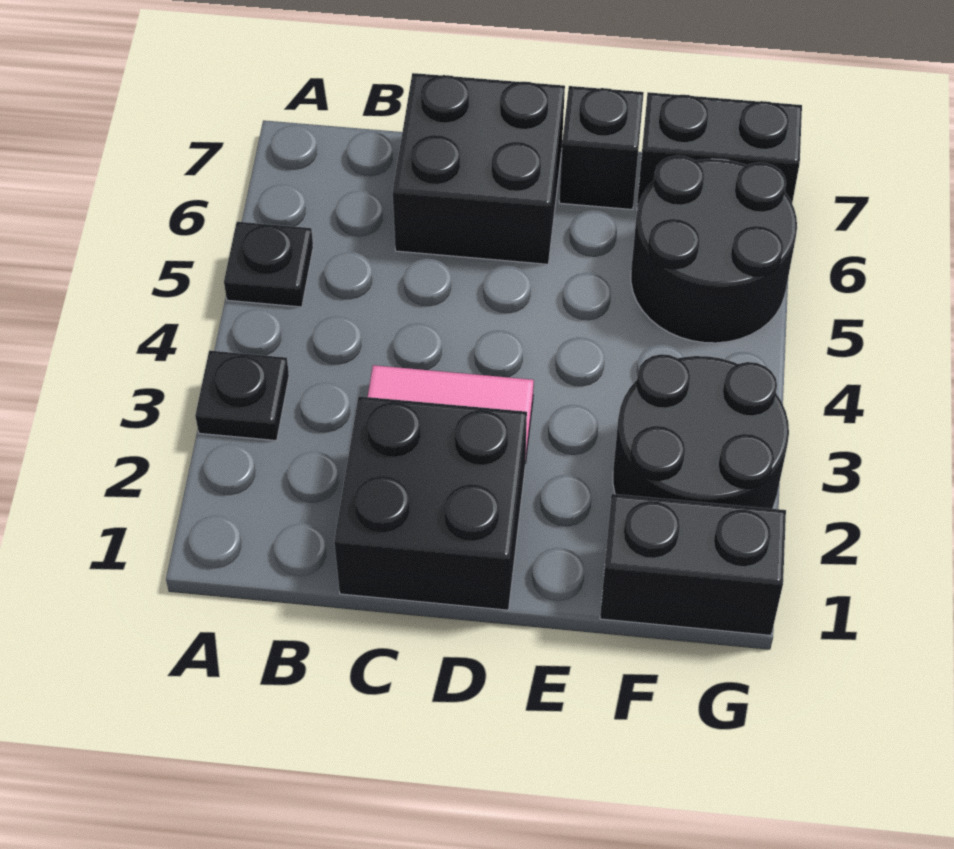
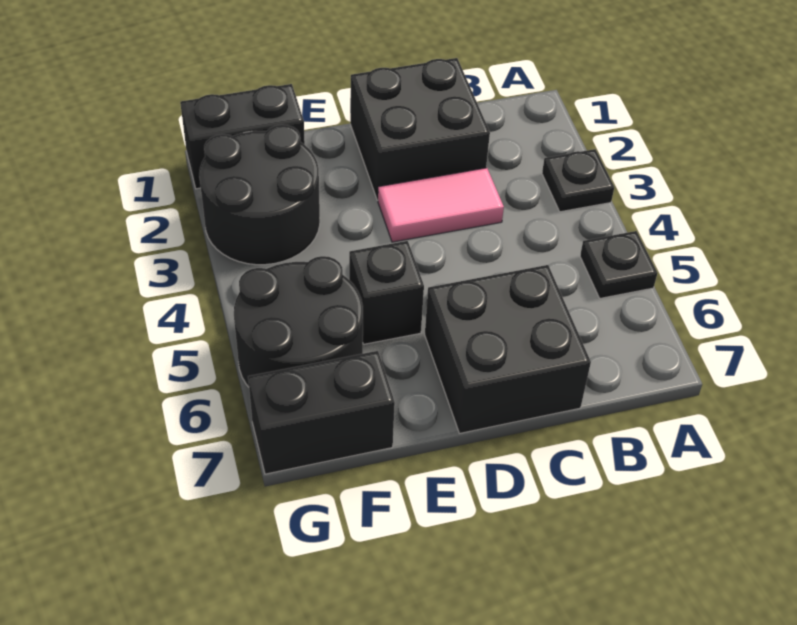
black brick E7 level 1 -> black brick E5 level 1

